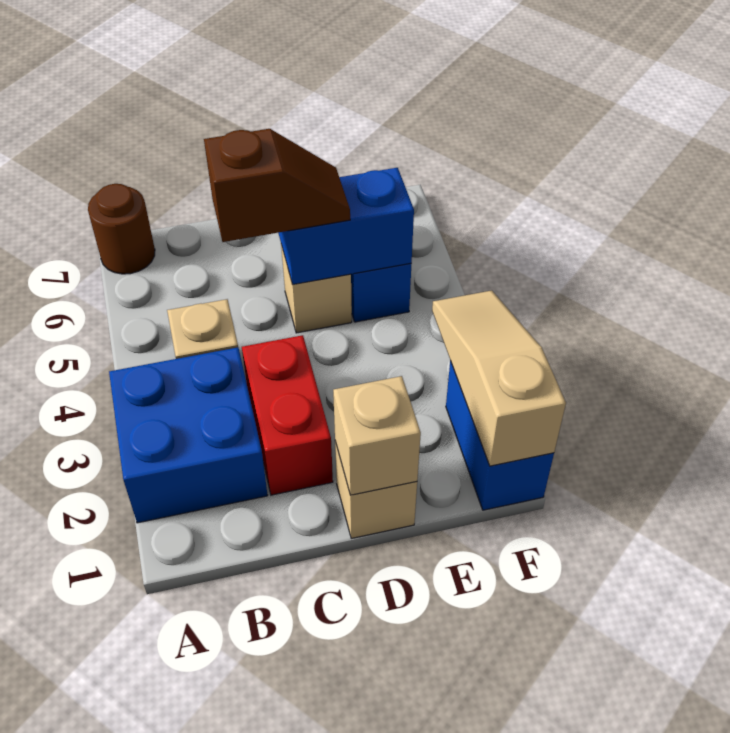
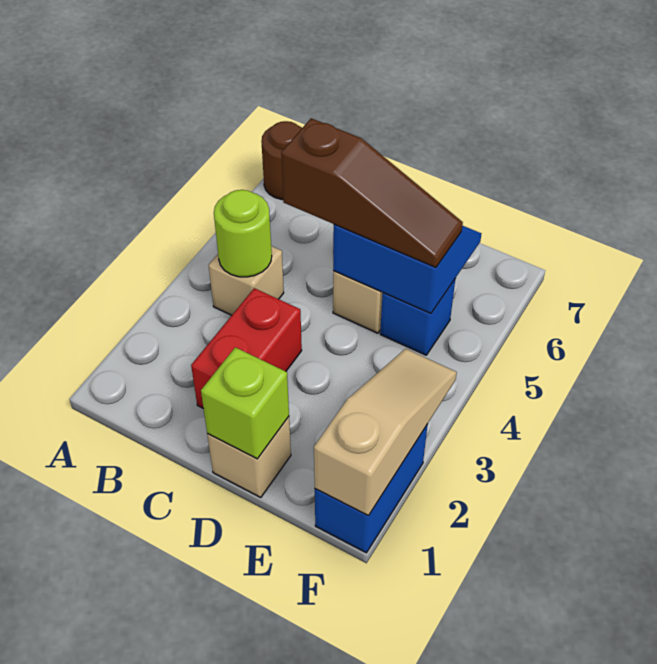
blue brick A2:B3 level 1 -> none
none -> lime round brick B4 level 2
brown slope C5:D5 level 3 top C -> brown slope C5:E5 level 3 top C
tan brick D1 level 2 -> lime brick D1 level 2

